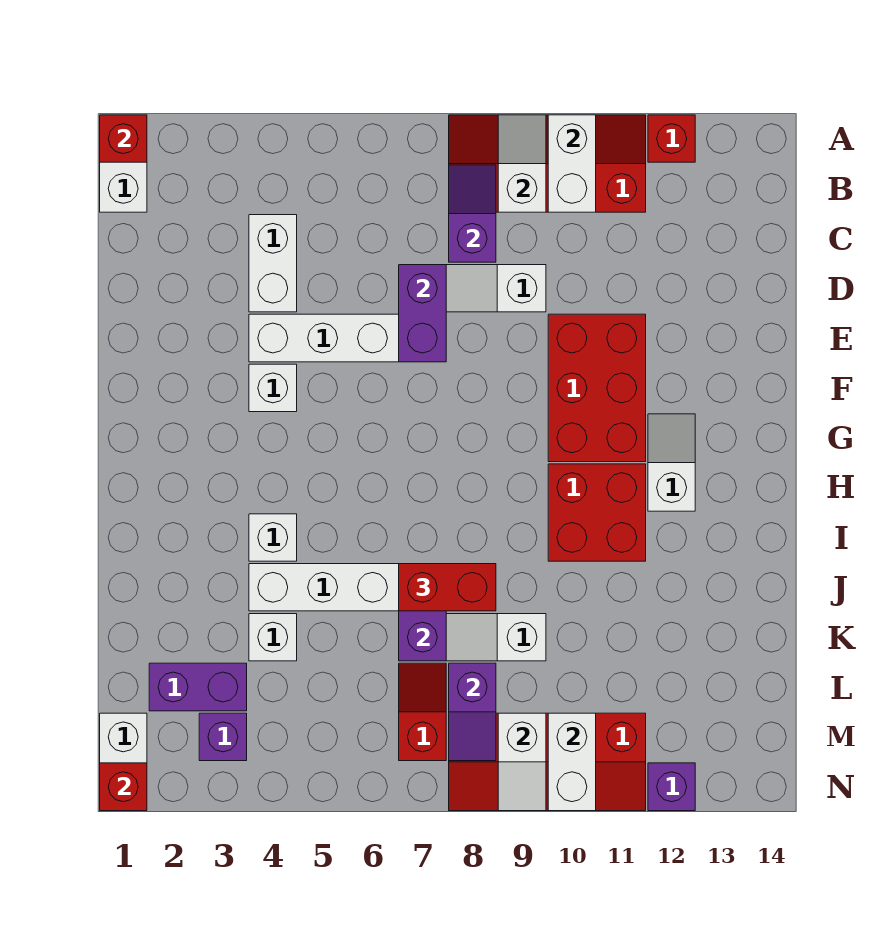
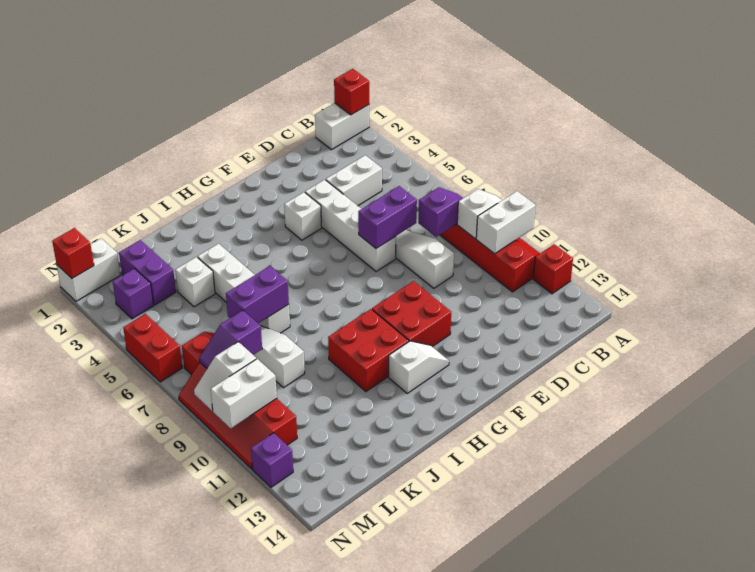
red brick E10:G11 level 1 -> red brick F10:G11 level 1
white brick I4 level 1 -> none
red brick J7:J8 level 3 -> red brick N5:N6 level 1

